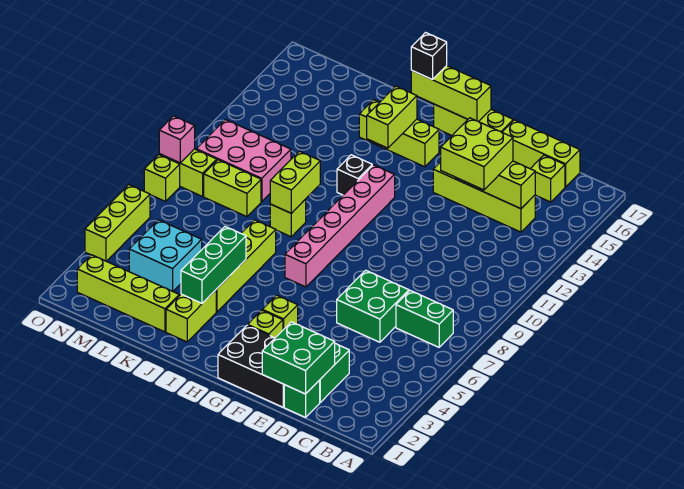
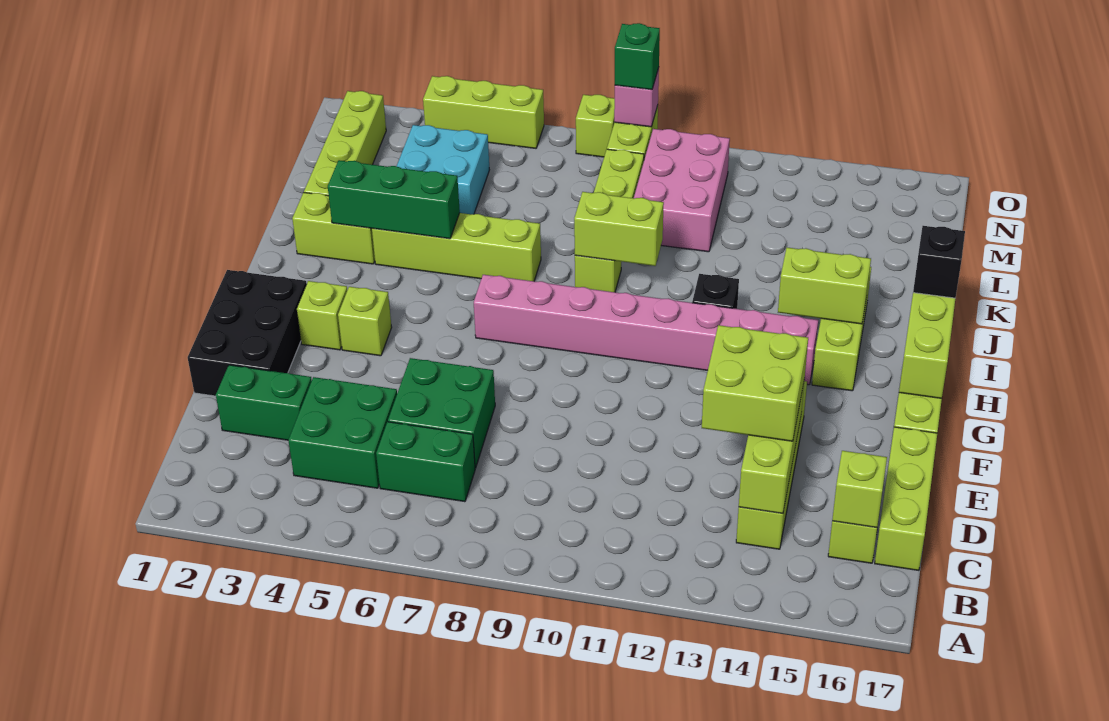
green brick B7:C7 level 1 -> green brick C6:C7 level 1
none -> lime brick C16 level 2
green brick D1 level 1 -> green brick O9 level 3
green brick D1:E2 level 2 -> green brick C4:D5 level 1
pink brick H7:H12 level 1 -> pink brick H7:H14 level 1

